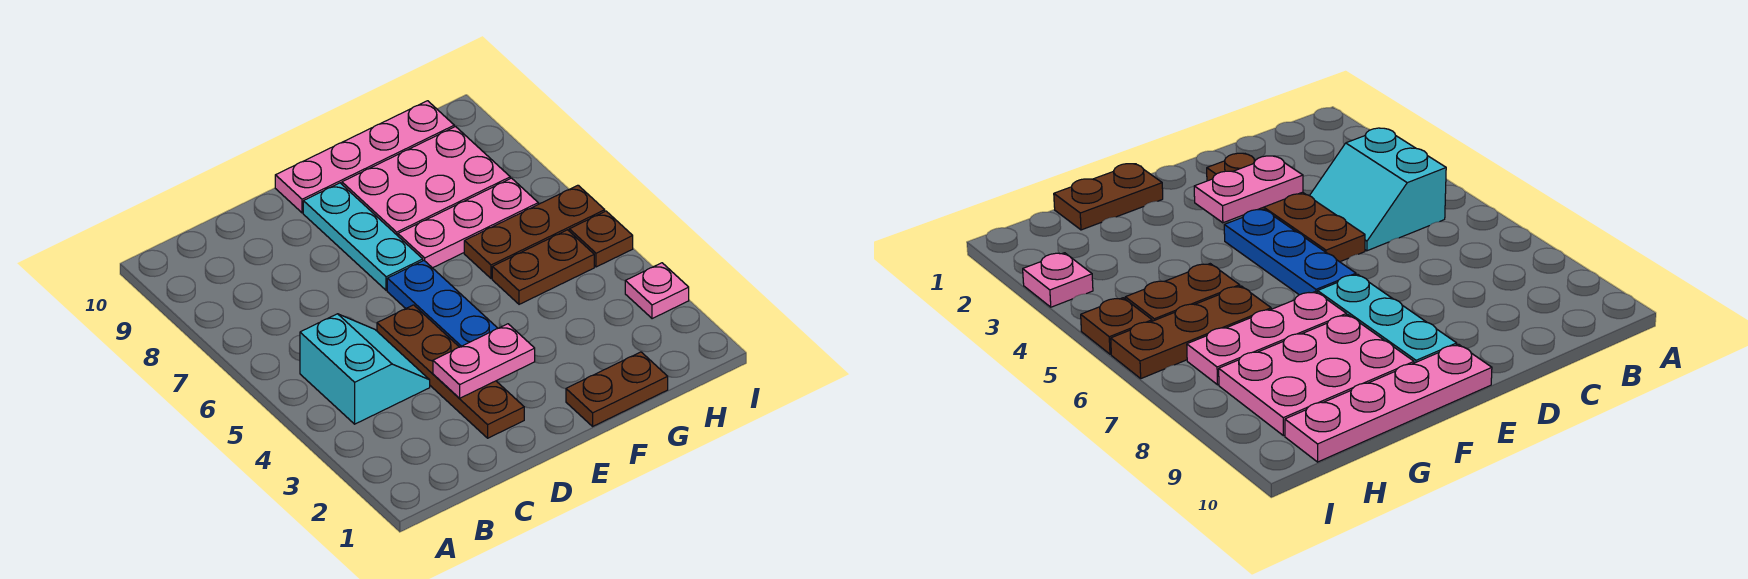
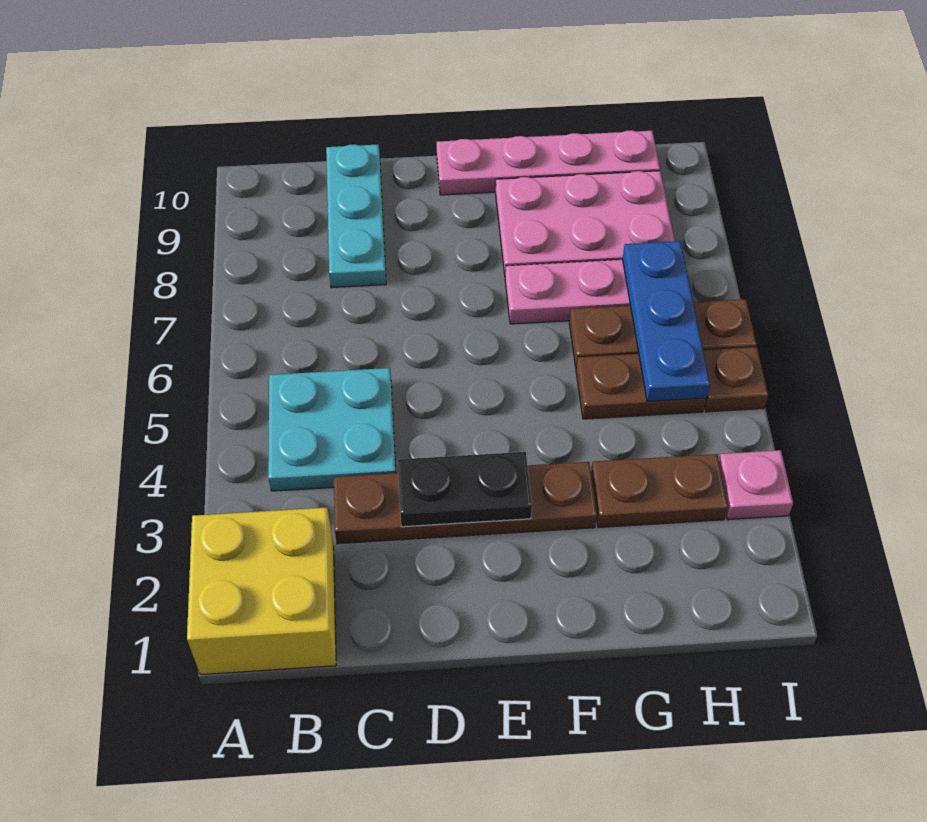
none -> yellow brick A1:B2 level 1
cyan slope B4:C5 level 1 top B -> cyan plate B4:C5 level 1
brown plate D2:D5 level 1 -> brown plate C3:F3 level 1
pink plate D3:E3 level 2 -> black plate D3:E3 level 2
blue plate E4:E6 level 1 -> blue plate H5:H7 level 2
cyan plate E7:E9 level 1 -> cyan plate C8:C10 level 1
brown plate F1:G1 level 1 -> brown plate G3:H3 level 1

